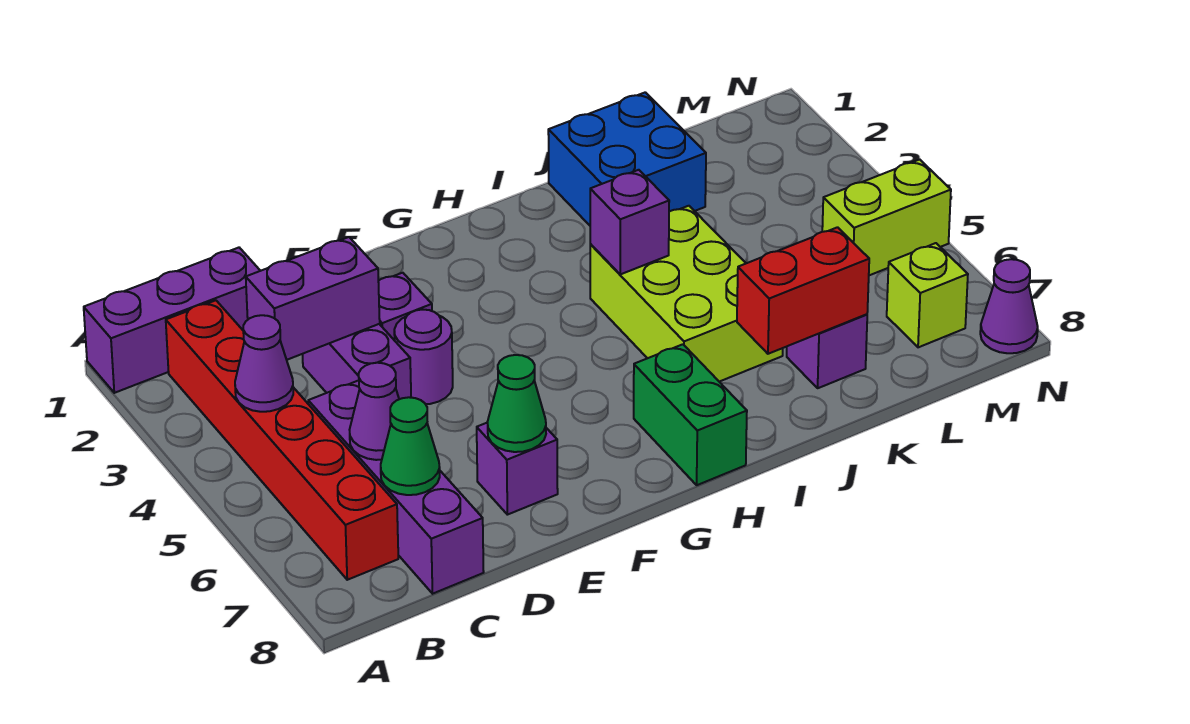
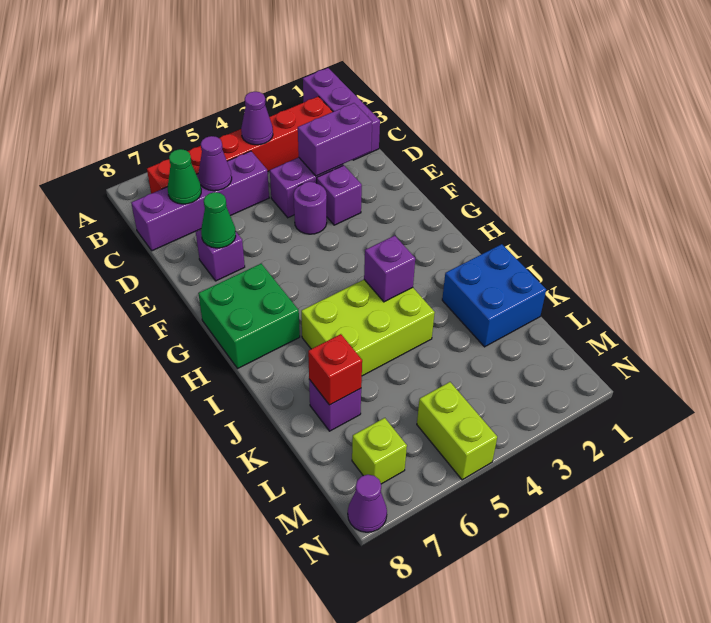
purple brick C3:D3 level 2 -> purple brick D2:D3 level 2
green brick H7:H8 level 1 -> green brick G7:H8 level 1
red brick J7:K7 level 2 -> red brick K7 level 2

